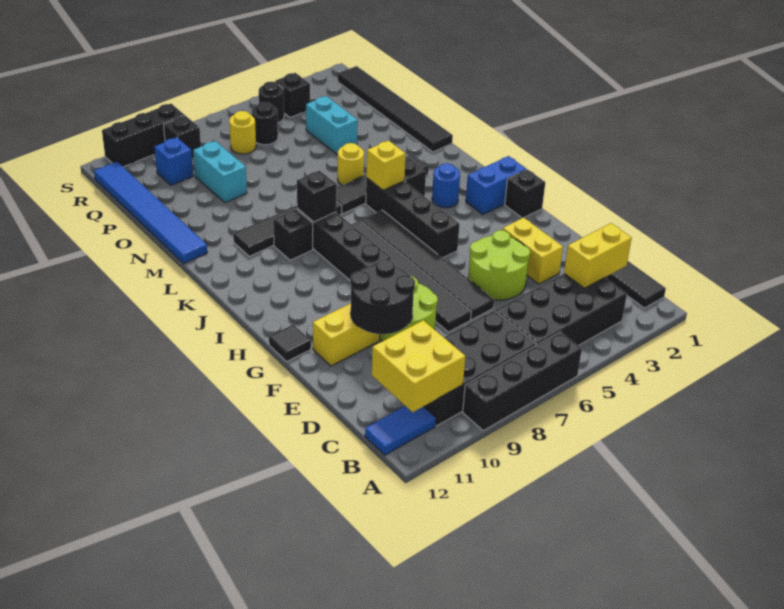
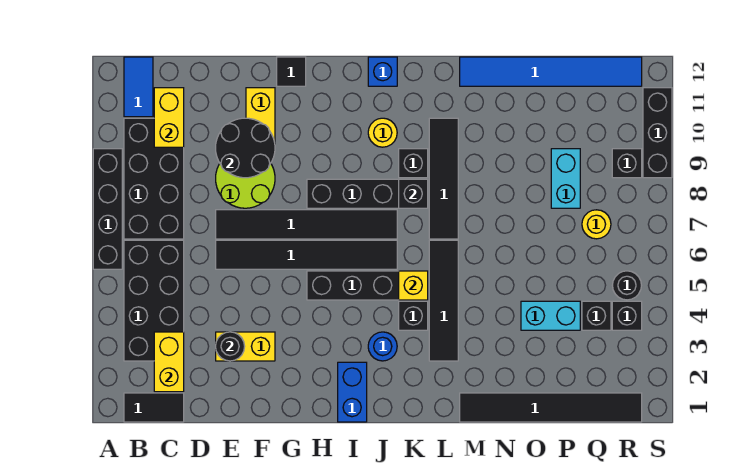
yellow brick B10:C11 level 2 -> yellow brick C10:C11 level 2
lime round brick E4:F5 level 1 -> none
black brick H1 level 1 -> black brick Q4 level 1
yellow round brick M5 level 1 -> yellow round brick J10 level 1
cyan brick O9:P9 level 1 -> cyan brick P8:P9 level 1
black round brick Q6 level 1 -> black round brick E3 level 2
blue brick Q10 level 1 -> blue brick J12 level 1

